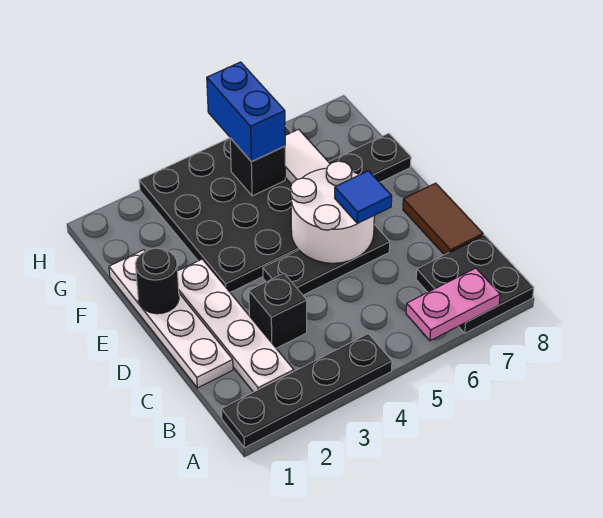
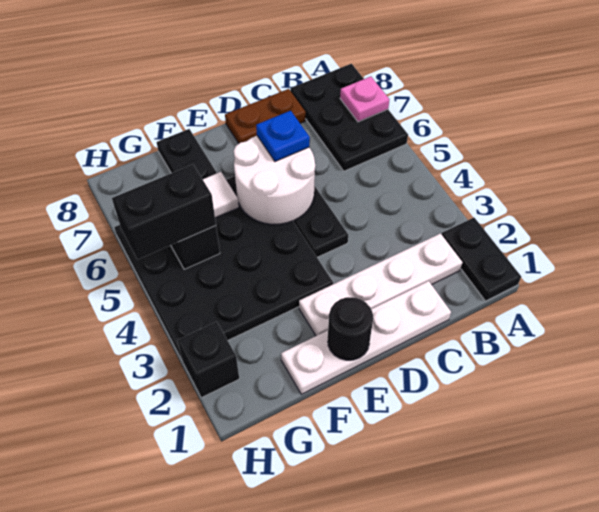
black plate A1:A4 level 1 -> black plate A1:A2 level 1
pink plate A6:A7 level 2 -> pink plate A7 level 2
black plate A7:B8 level 1 -> black plate A6:B8 level 1
black brick C3 level 1 -> black brick H2 level 1
brown tile C8:D8 level 1 -> brown plate C8:D8 level 1
blue tile D6 level 3 -> blue plate D6 level 3
blue brick G5:H5 level 3 -> black brick G5:H5 level 3

